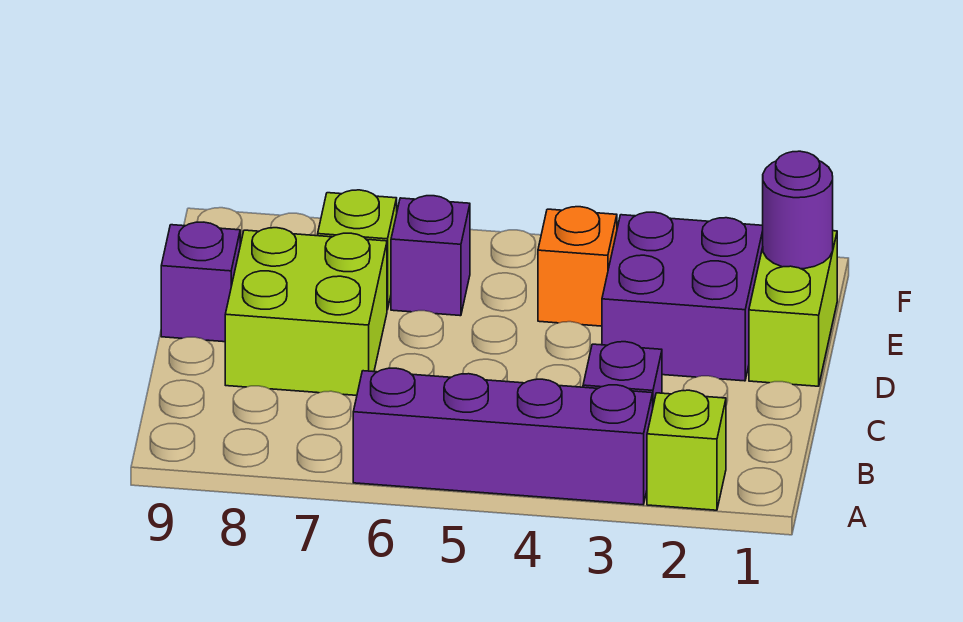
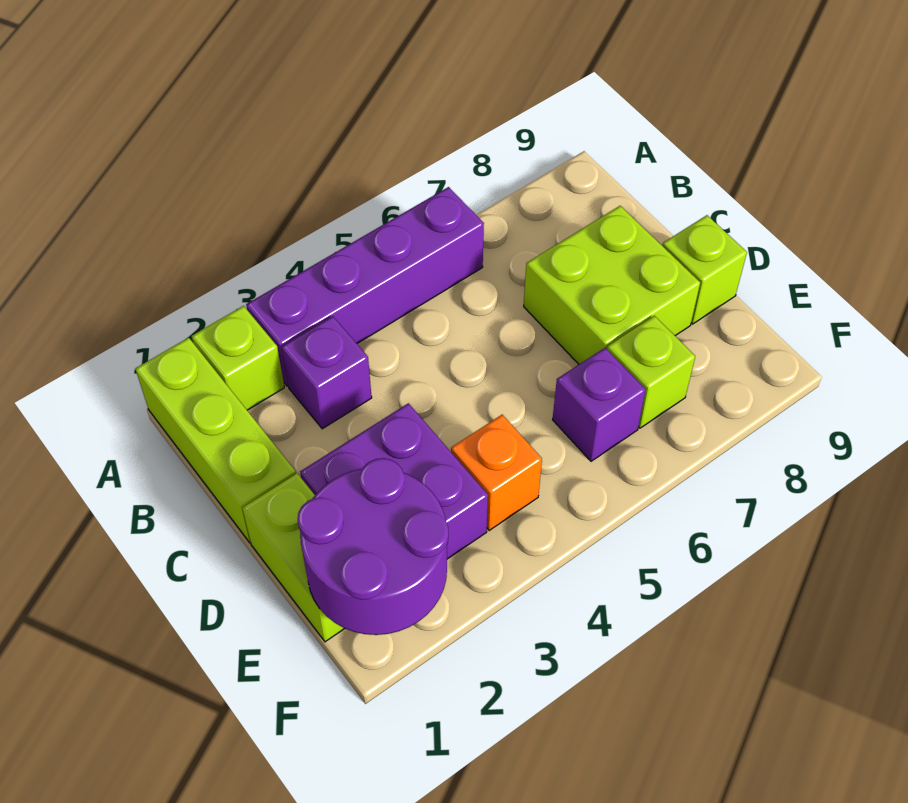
none -> lime brick A1:C1 level 1
purple brick D9 level 1 -> lime brick D9 level 1
purple round brick E1 level 2 -> purple round brick E1:F2 level 2

